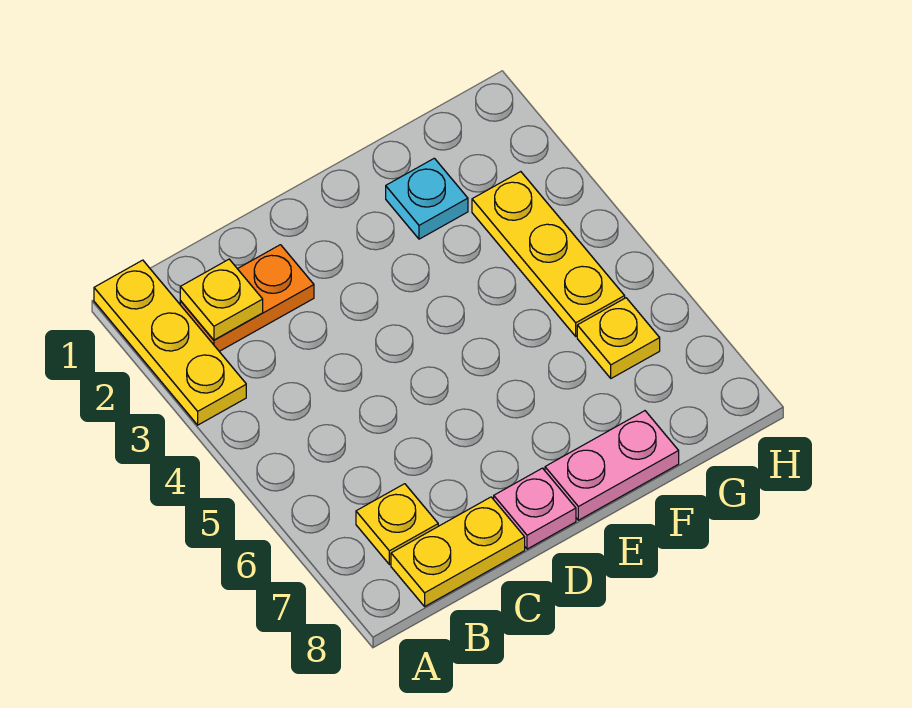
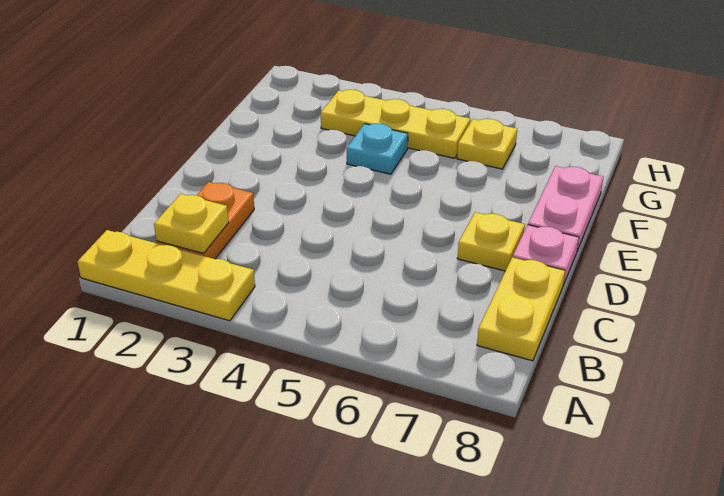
yellow plate B7 level 1 -> yellow plate D7 level 1
cyan plate F2 level 1 -> cyan plate F4 level 1

